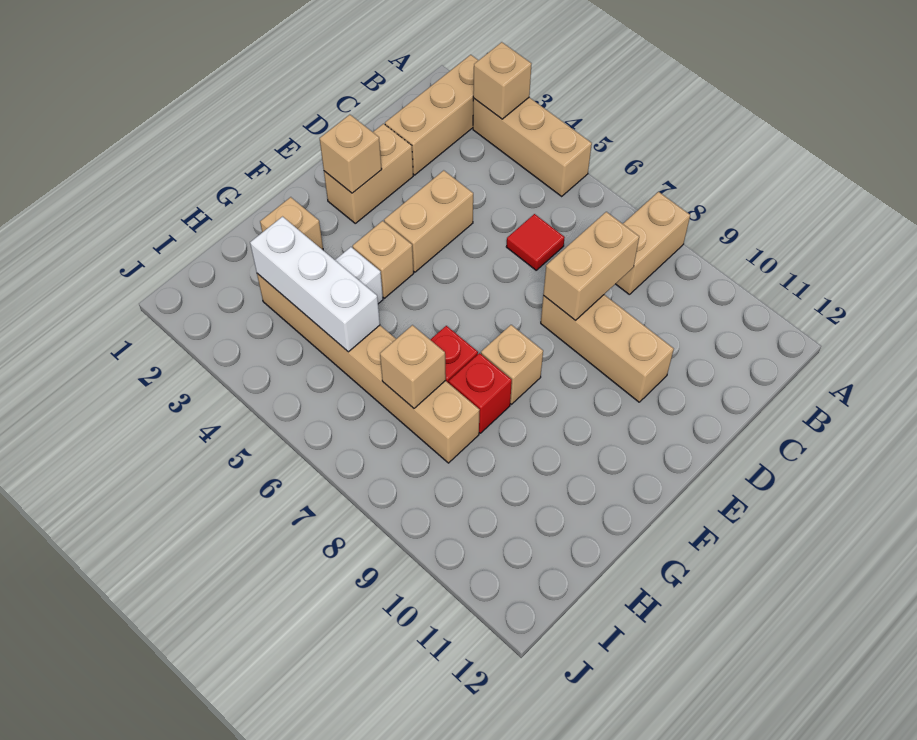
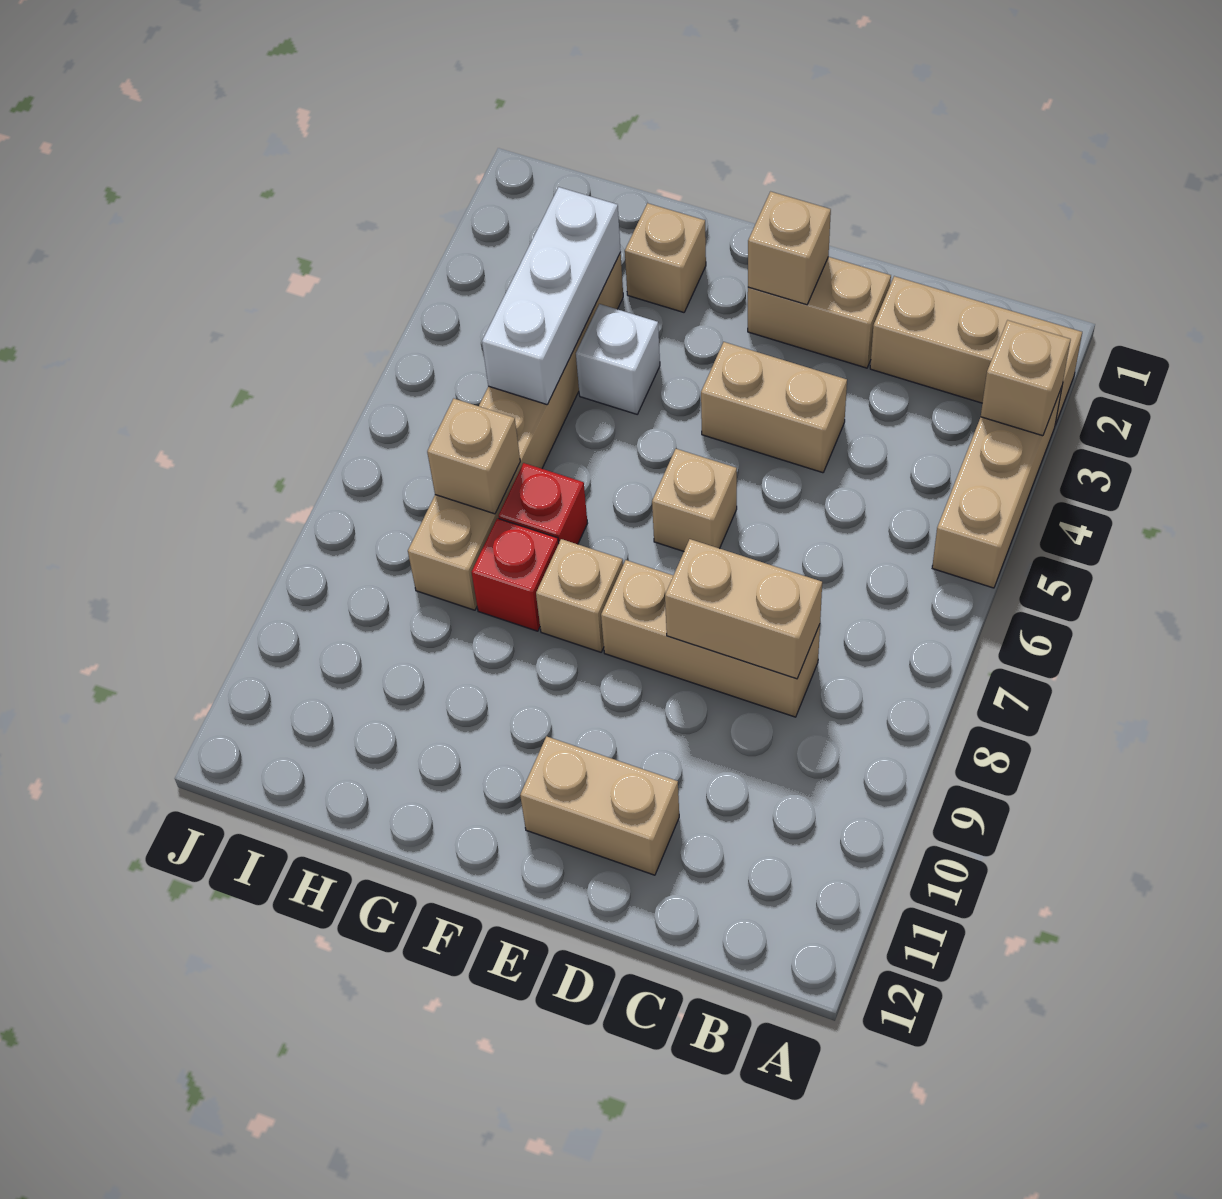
tan brick A8:B8 level 1 -> tan brick D11:E11 level 1
red tile C6 level 1 -> none
tan brick D8:D10 level 1 -> tan brick C8:E8 level 1
tan brick F4 level 1 -> tan brick E6 level 1

